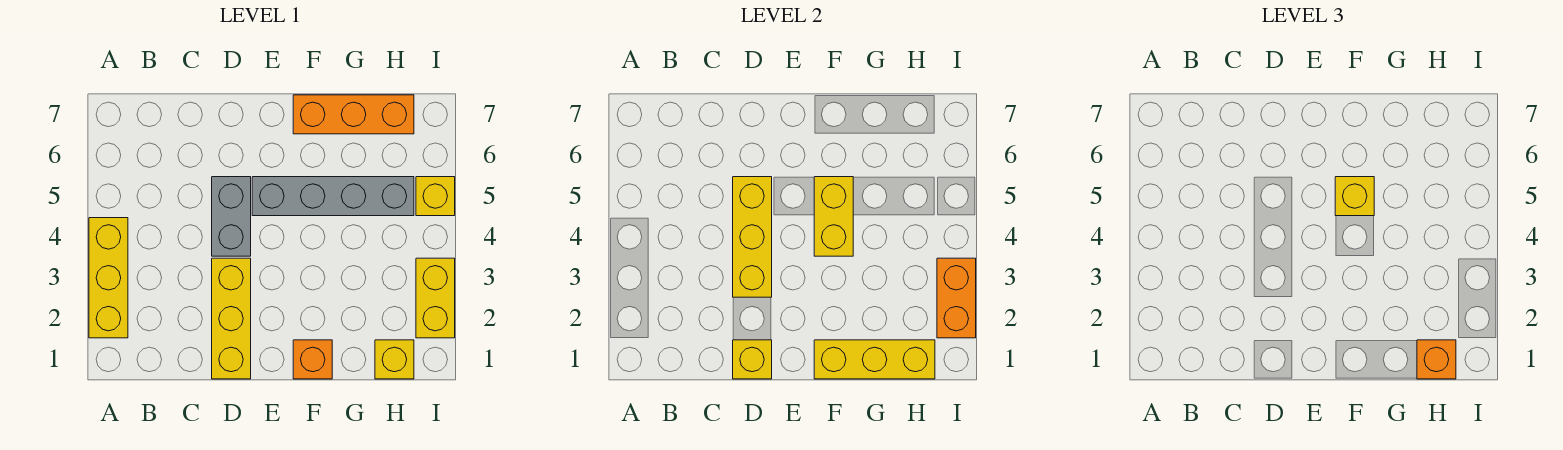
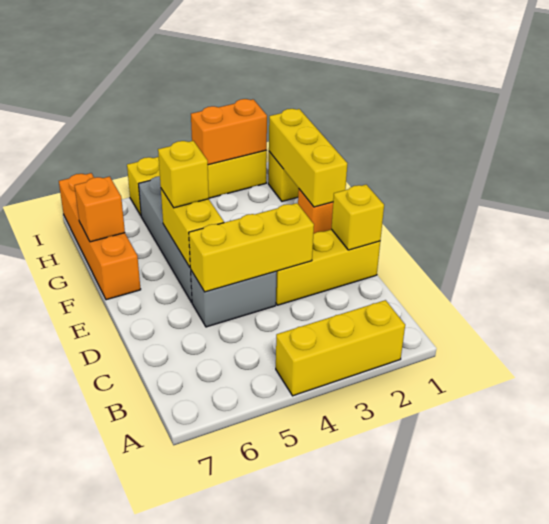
yellow brick F4:F5 level 2 -> yellow brick E5:F5 level 2
orange brick F7:H7 level 1 -> orange brick F7:I7 level 1
orange brick H1 level 3 -> orange brick G7 level 2

